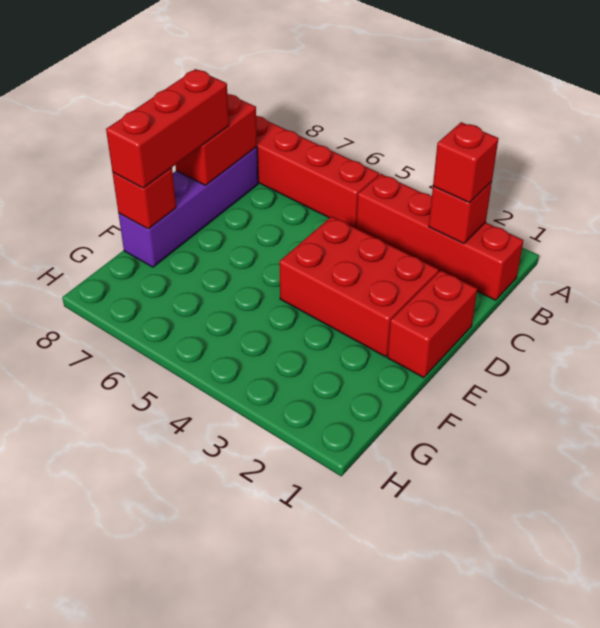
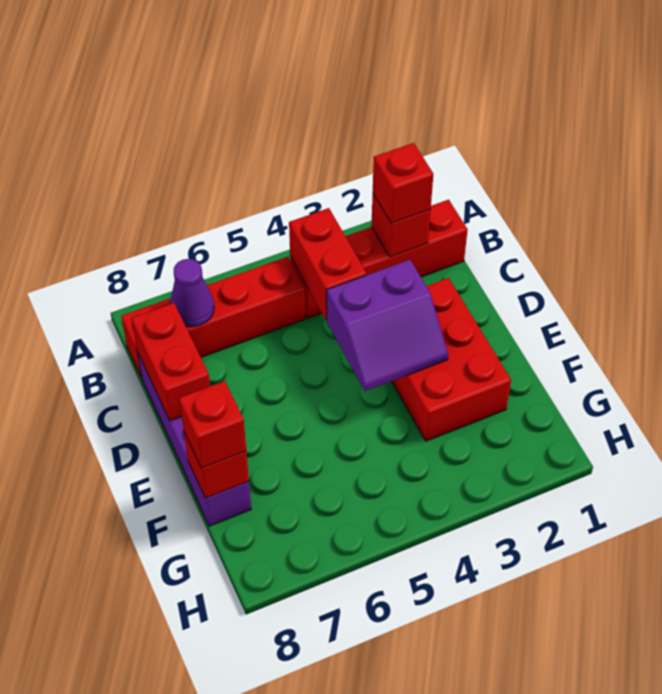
none -> purple cone B7 level 2
red brick D1:E1 level 1 -> red brick B4:C4 level 2
red brick D2:E4 level 1 -> red brick D2:F3 level 1
none -> purple slope D3:E4 level 2 top D
red brick D8:F8 level 3 -> red brick F8 level 3

